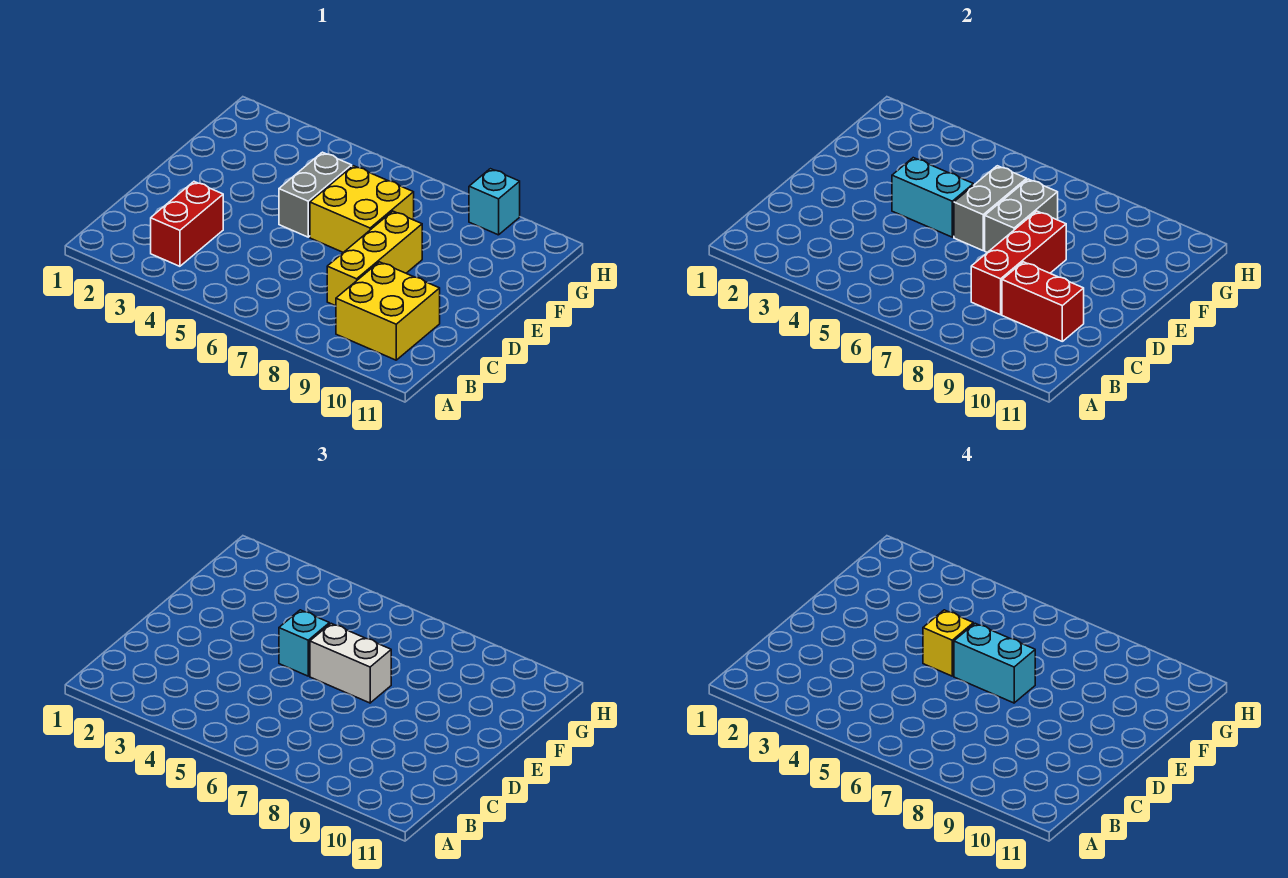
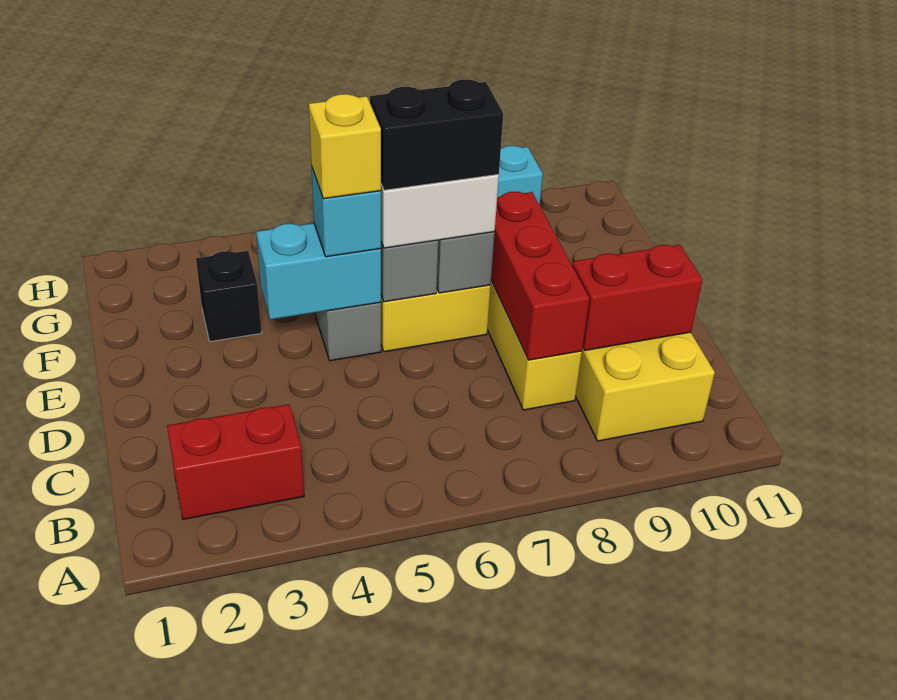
red brick B3:C3 level 1 -> red brick B2:B3 level 1
cyan brick E6:E7 level 4 -> black brick E6:E7 level 4
none -> black brick F3 level 1

